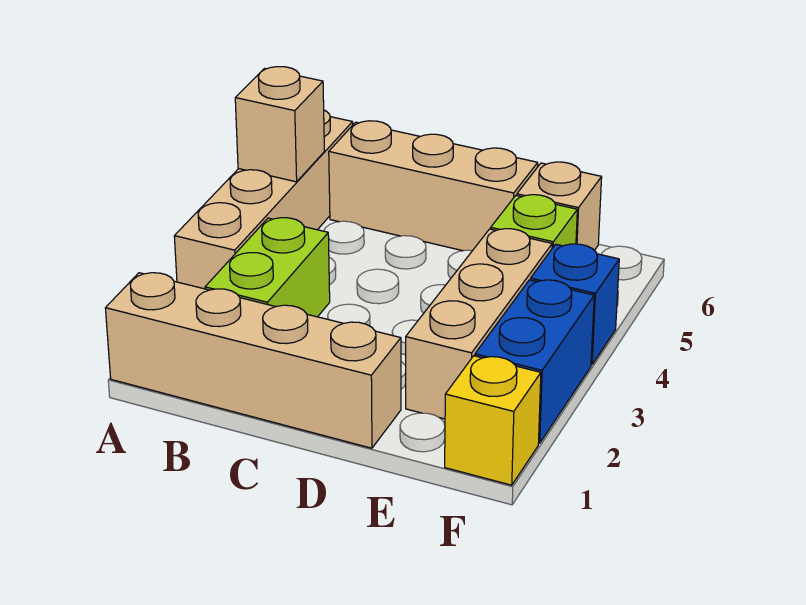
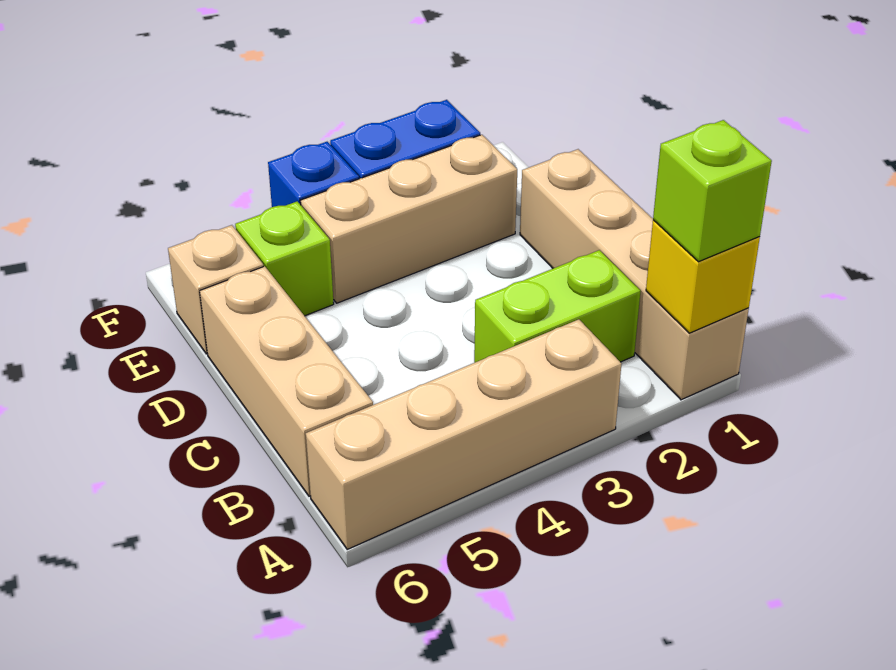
none -> lime brick A1 level 3
tan brick A5 level 2 -> none
yellow brick F1 level 1 -> yellow brick A1 level 2

